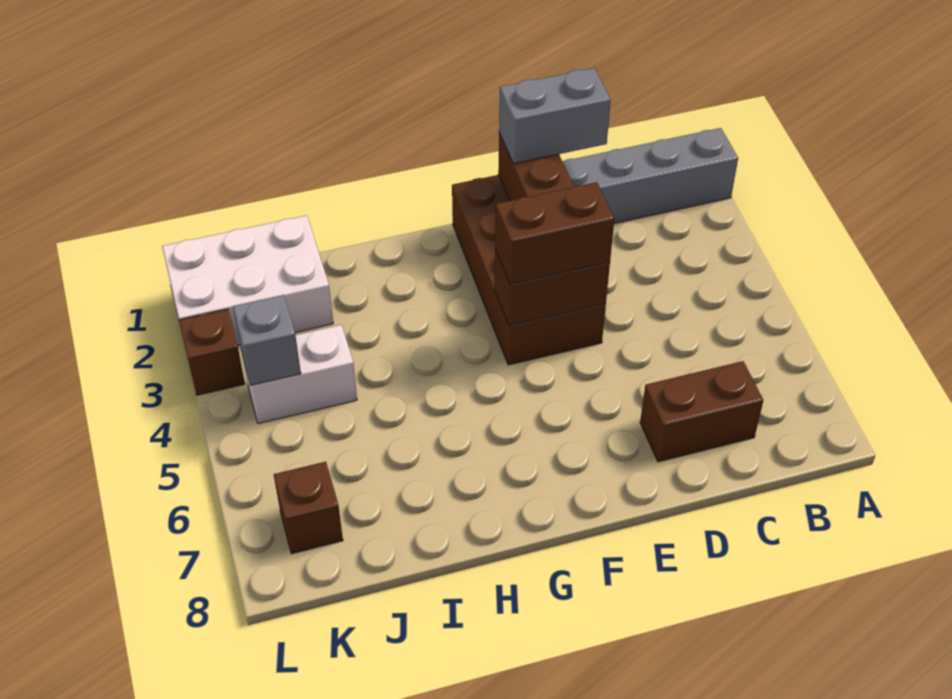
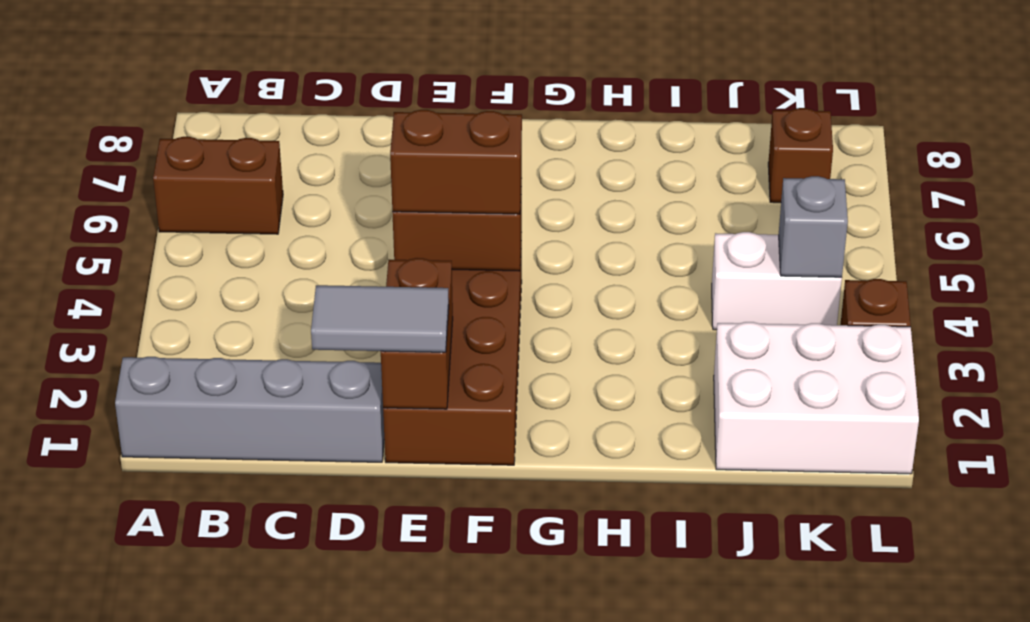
brown brick C7:D7 level 1 -> brown brick A6:B6 level 1
grey brick D1:E1 level 3 -> grey tile D1:E1 level 3

